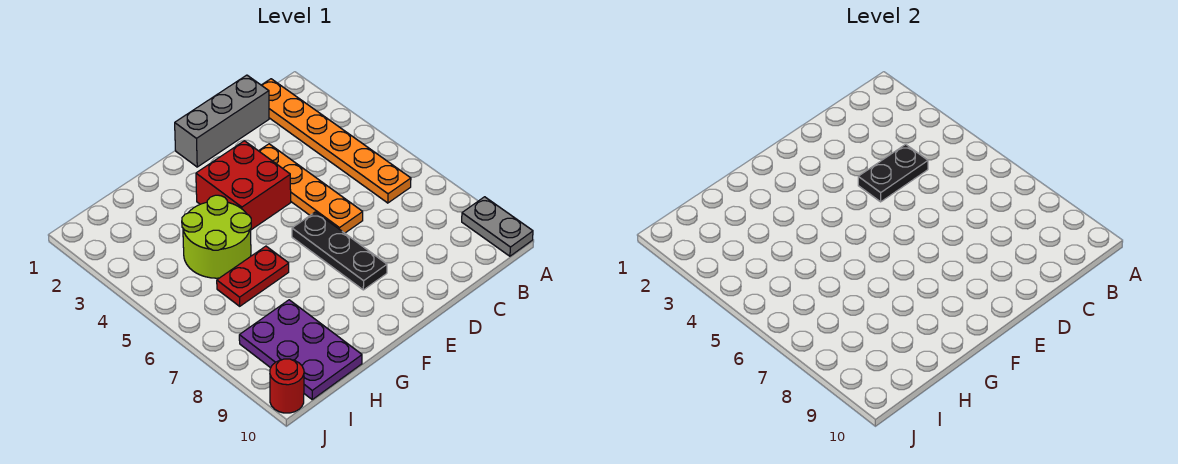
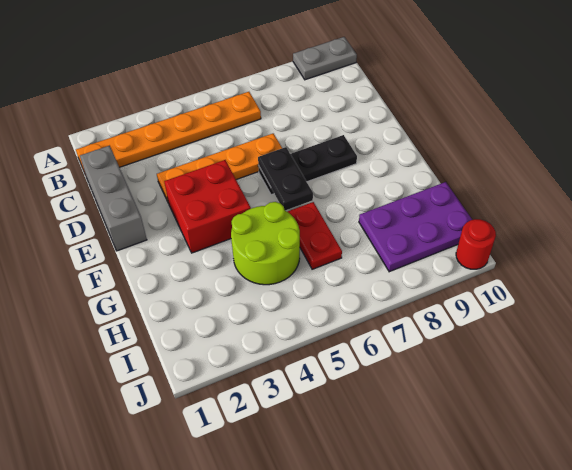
black plate C4:D4 level 2 -> black plate E6:F6 level 2

